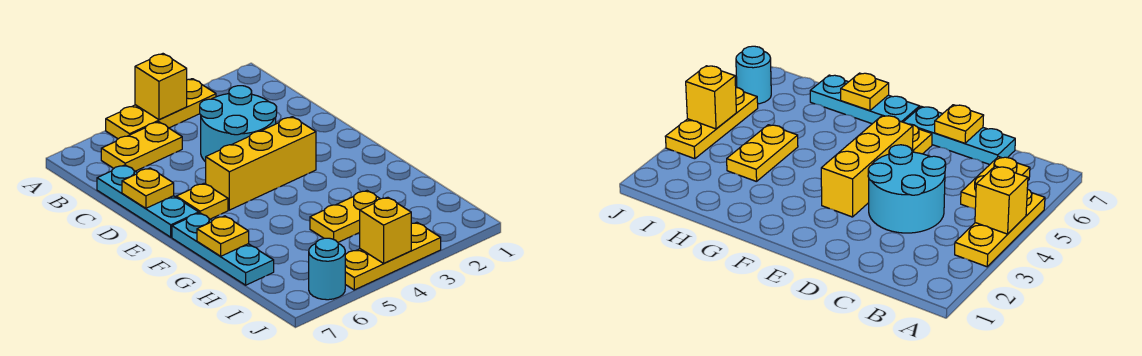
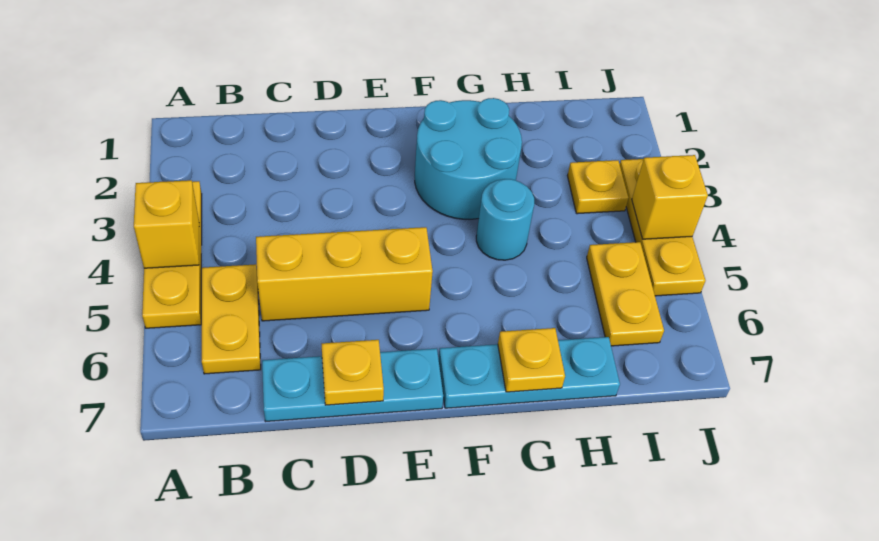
cyan round brick C3:D4 level 1 -> cyan round brick F2:G3 level 1
yellow brick E3:E5 level 1 -> yellow brick C5:E5 level 1
yellow plate E6 level 1 -> yellow plate I3 level 1
yellow plate H3:H4 level 1 -> yellow plate I5:I6 level 1
cyan round brick J6 level 1 -> cyan round brick G4 level 1

